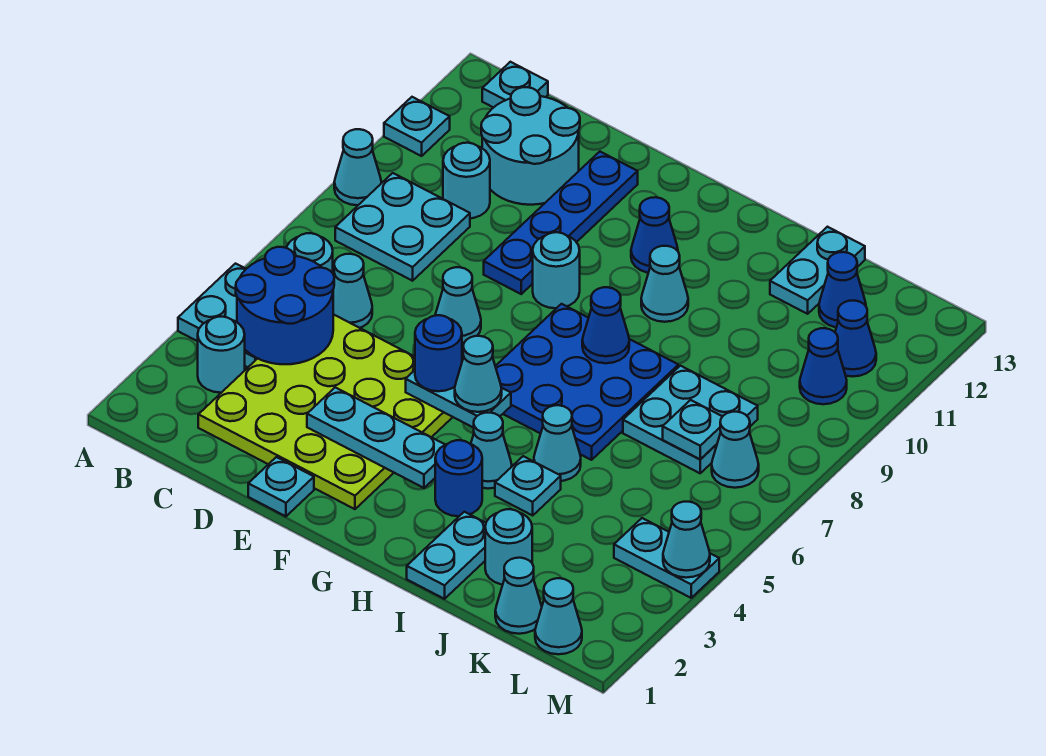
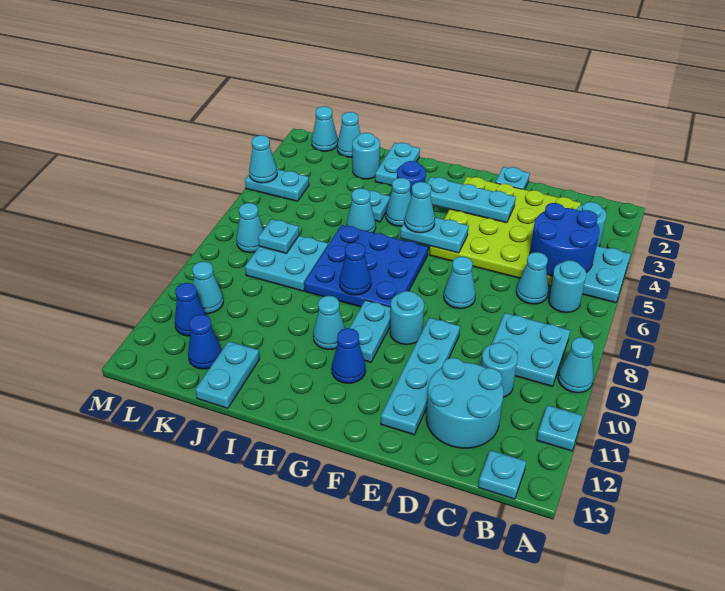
blue plate E9:E12 level 1 -> cyan plate E9:E12 level 1
blue round brick F5 level 3 -> none
none -> cyan plate G9:G10 level 1
blue cone L10 level 1 -> cyan cone L10 level 1

